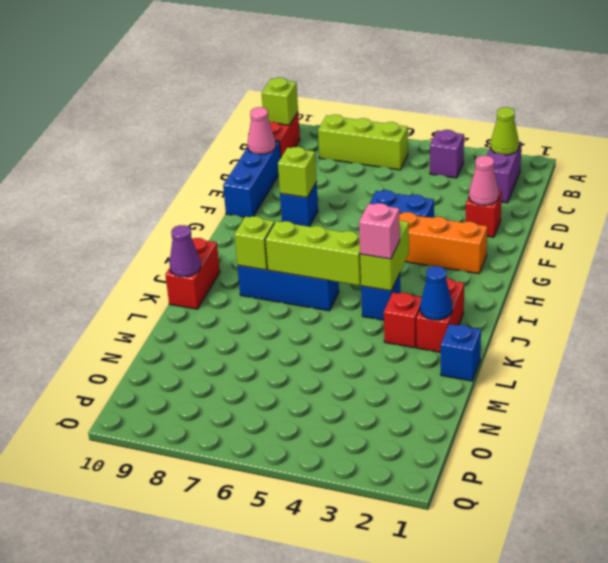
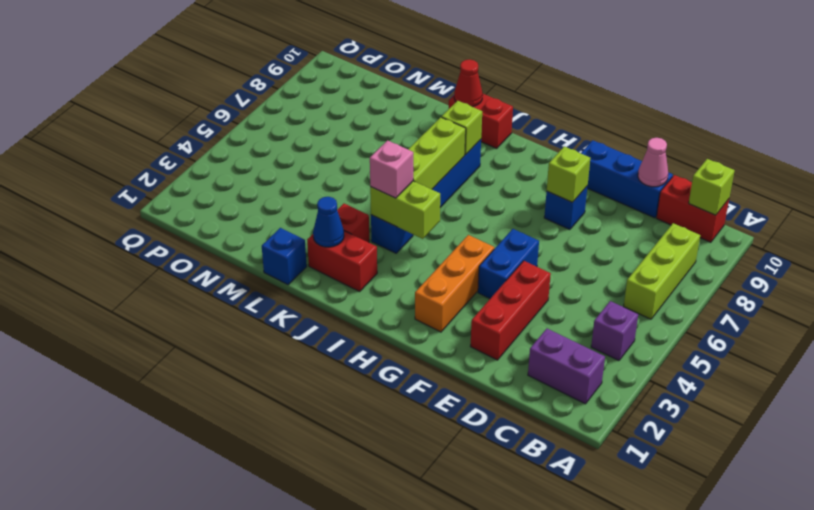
lime cone B2 level 2 -> none
red brick E2 level 1 -> red brick E2:E4 level 1
pink cone E2 level 2 -> none
purple cone K10 level 2 -> red cone K10 level 2

